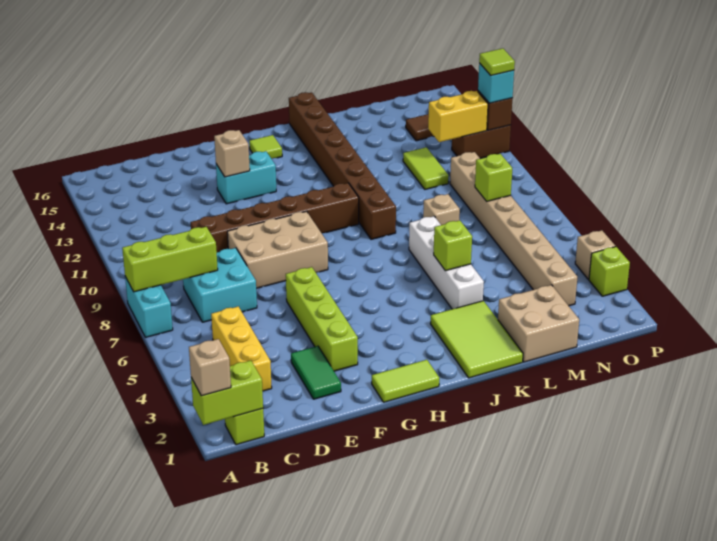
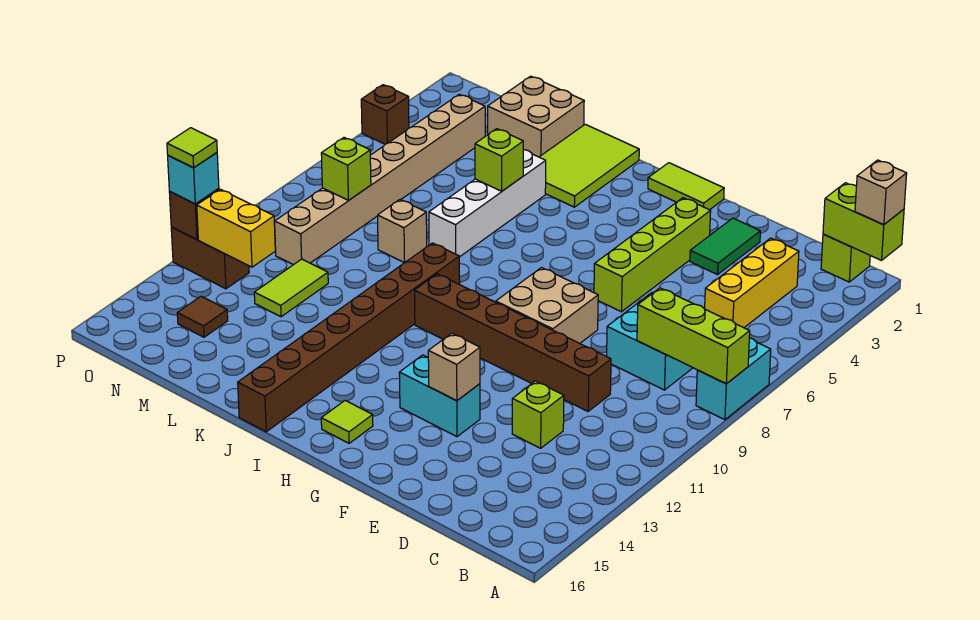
tan brick E8:G9 level 1 -> tan brick F8:G9 level 1
lime brick P3 level 1 -> lime brick D12 level 1
tan brick P4 level 1 -> brown brick P4 level 1

